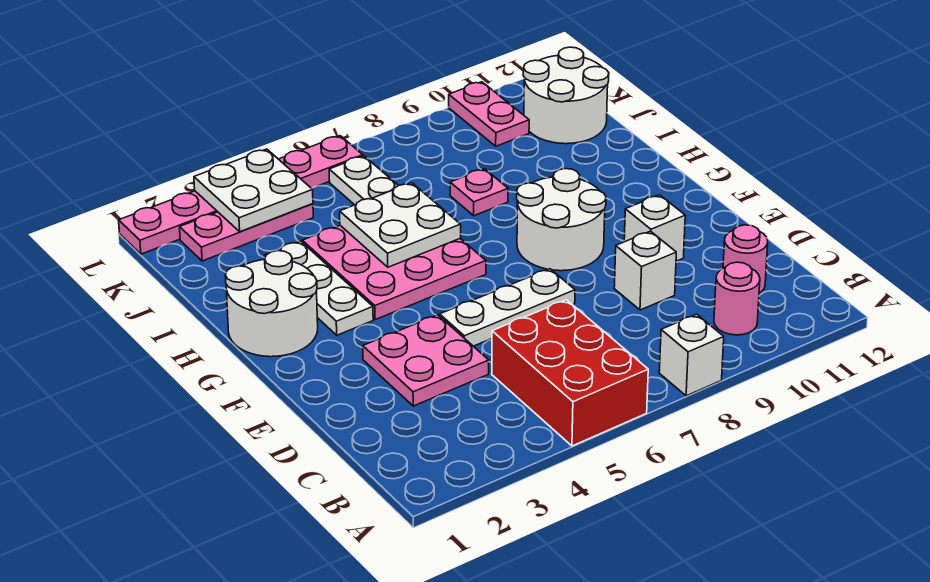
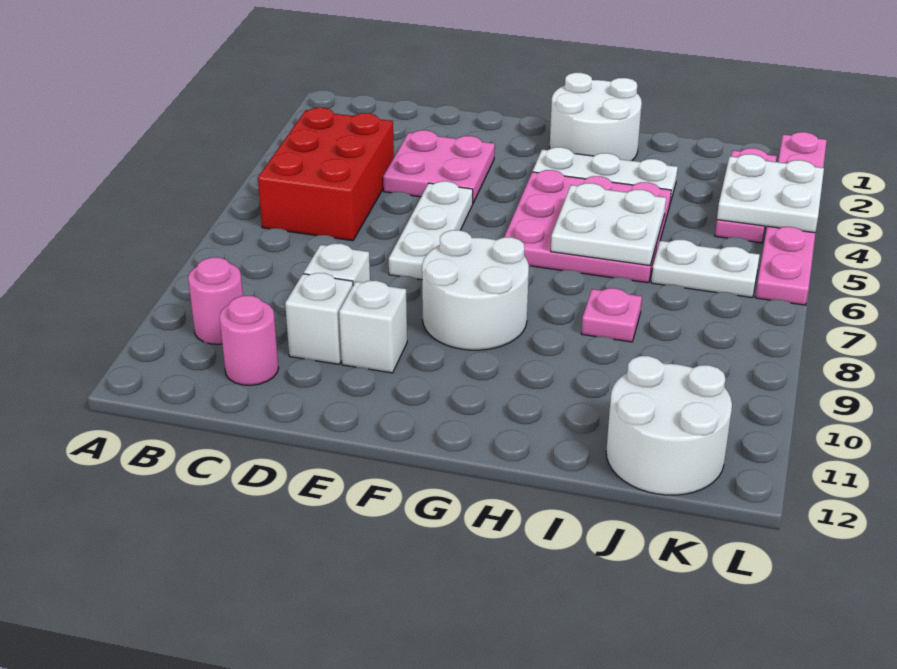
red brick A5:C6 level 1 -> red brick B4:C6 level 1
white brick A8 level 1 -> white brick D10 level 1
pink plate K10:L10 level 1 -> none

